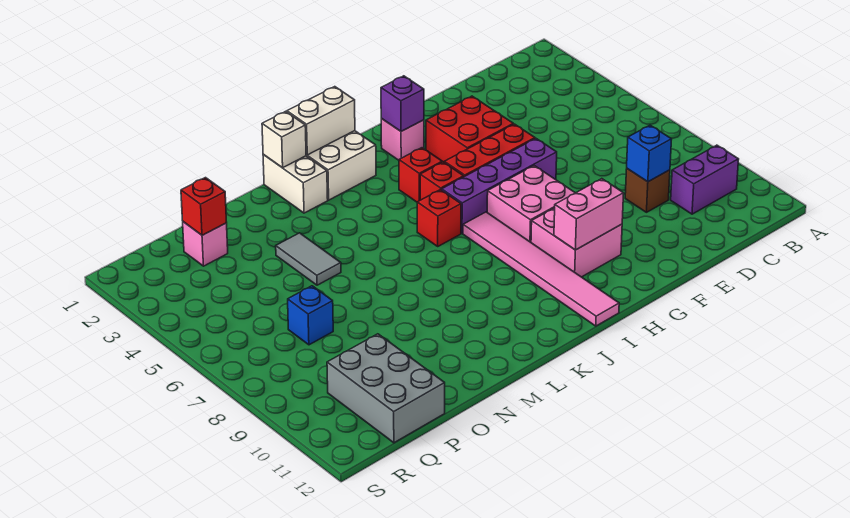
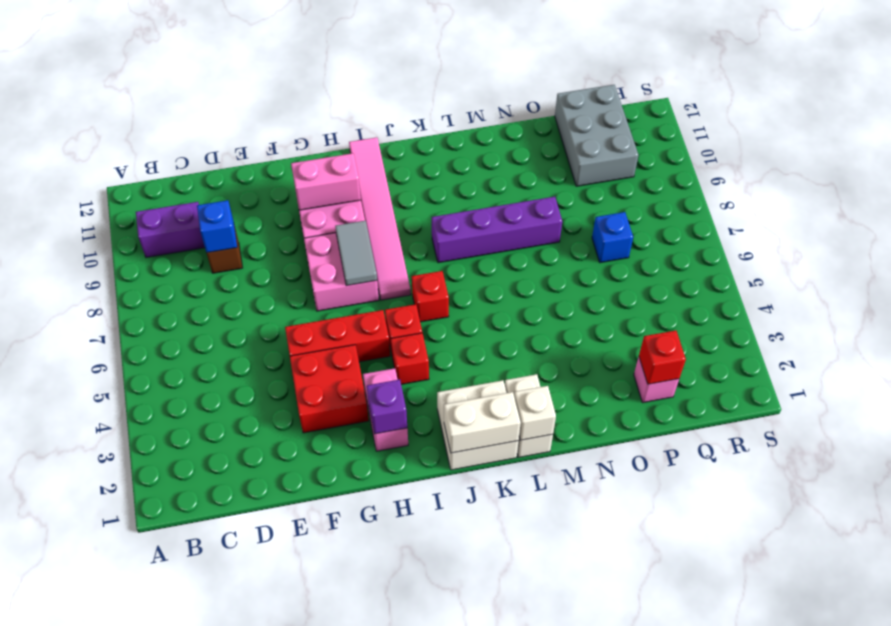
purple brick F6:I6 level 1 -> purple brick K8:N8 level 1
pink brick H2 level 1 -> pink brick H2:H3 level 1
grey tile N4:N5 level 1 -> grey tile H7:H8 level 2

